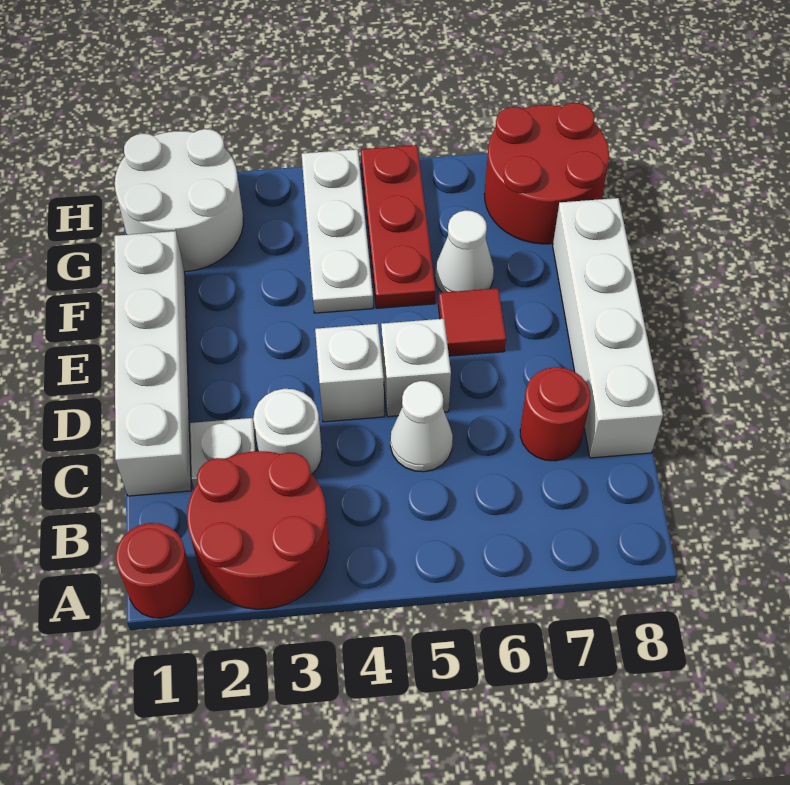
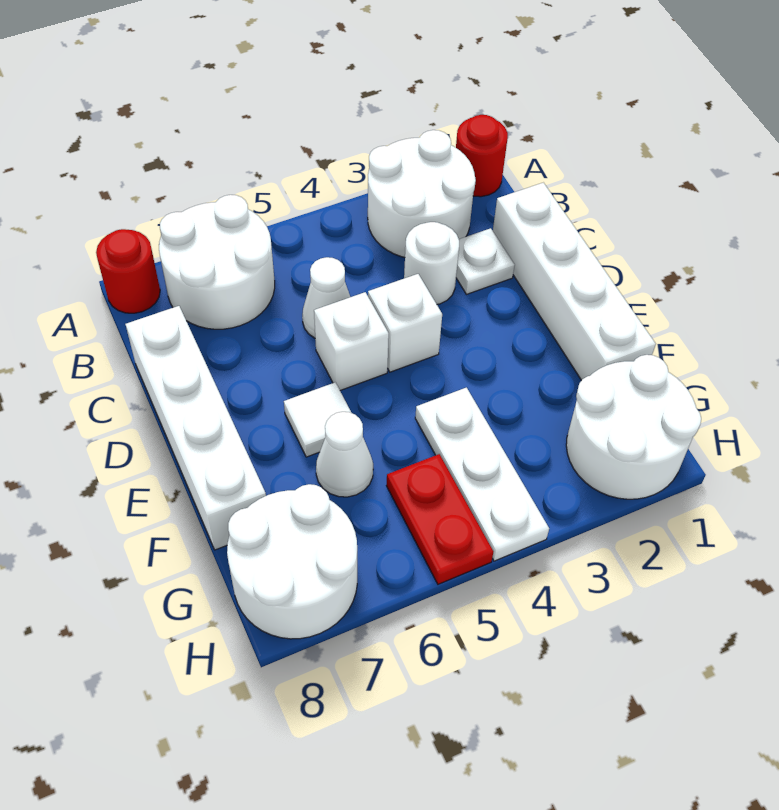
red round brick A2:B3 level 1 -> white round brick A2:B3 level 1
none -> white round brick A6:B7 level 1
red round brick C7 level 1 -> red round brick A8 level 1
red tile E6 level 1 -> white tile E6 level 1
red plate F5:H5 level 1 -> red plate G5:H5 level 1
red round brick G7:H8 level 1 -> white round brick G7:H8 level 1

